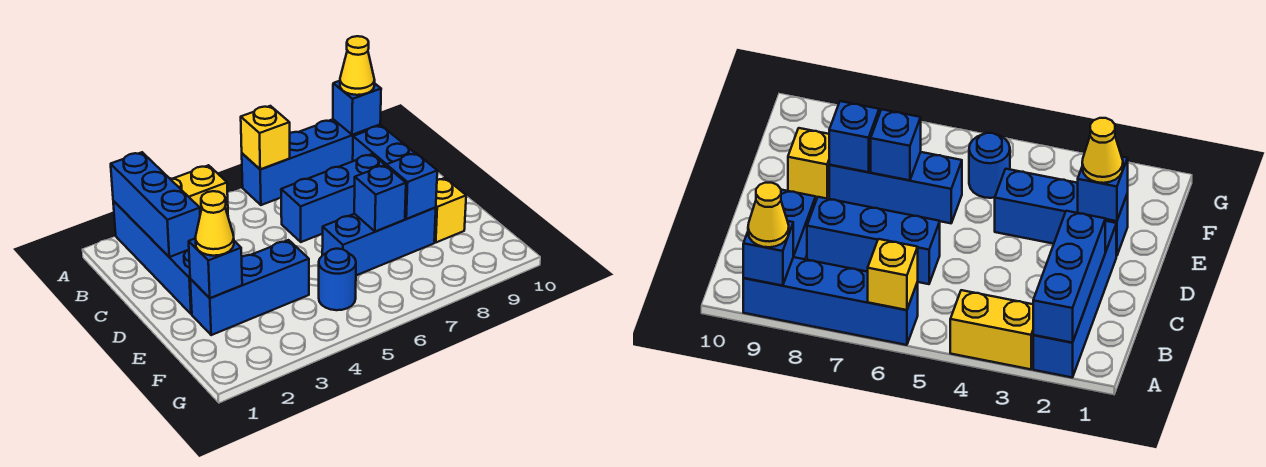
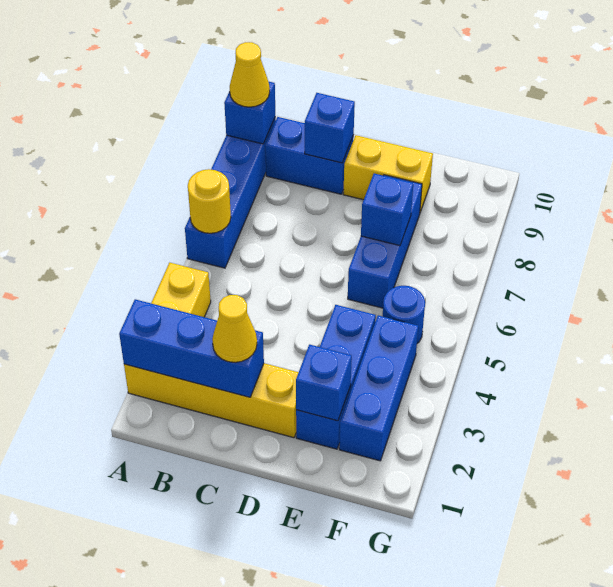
blue brick A2:D2 level 1 -> yellow brick A2:D2 level 1
yellow brick A6 level 2 -> yellow round brick A6 level 2
blue brick C6:C8 level 1 -> blue brick F2:F4 level 1
yellow cone E2 level 3 -> yellow cone C2 level 3
blue brick E8 level 2 -> blue brick C9 level 2
yellow brick E9 level 1 -> yellow brick D9:E9 level 1

